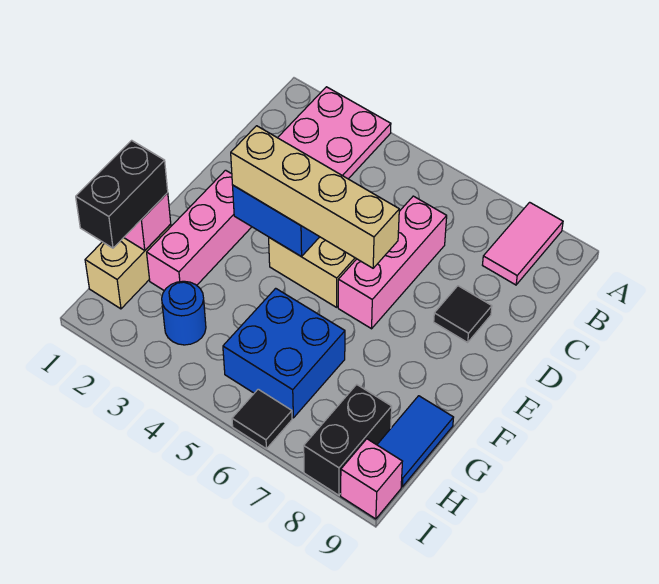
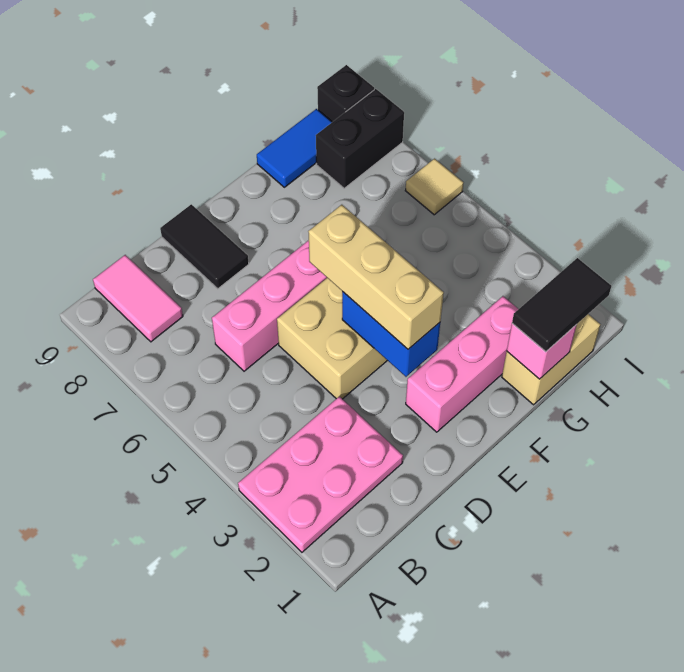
pink tile A8:B8 level 1 -> pink tile B8:B9 level 1
black tile D8 level 1 -> black tile D8:D9 level 1
tan brick E3:E6 level 3 -> tan brick E3:E5 level 3
black brick G1:H1 level 3 -> black tile G1:H1 level 3
blue brick G5:H6 level 1 -> none
blue round brick H3 level 1 -> none
black tile I6 level 1 -> tan tile I6 level 1
pink brick I9 level 1 -> black brick I9 level 1

